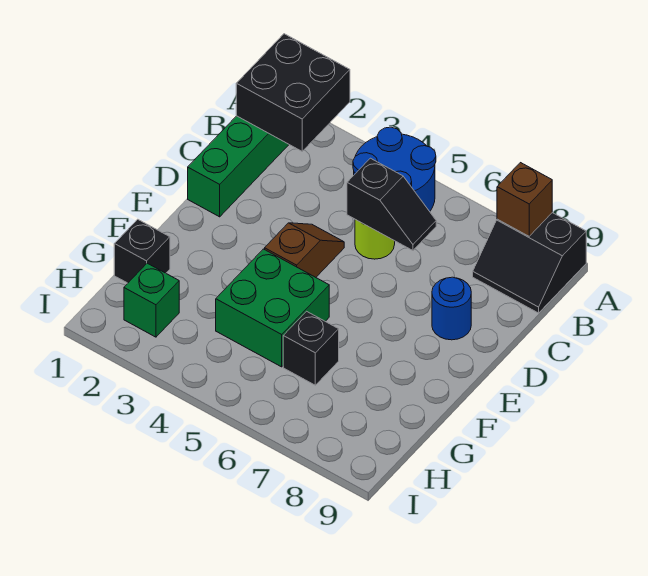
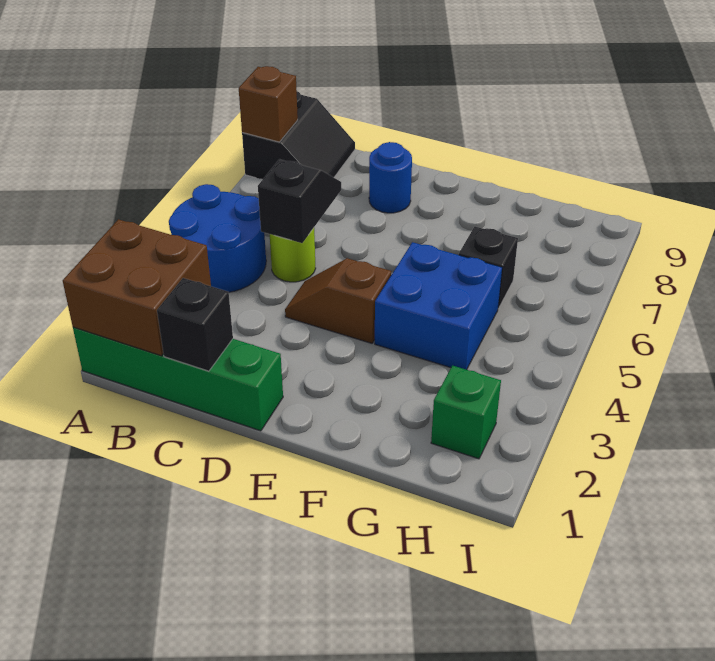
black brick A1:B2 level 2 -> brown brick A1:B2 level 2
green brick F4:G5 level 1 -> blue brick F4:G5 level 1
black brick G1 level 1 -> black brick C1 level 2

